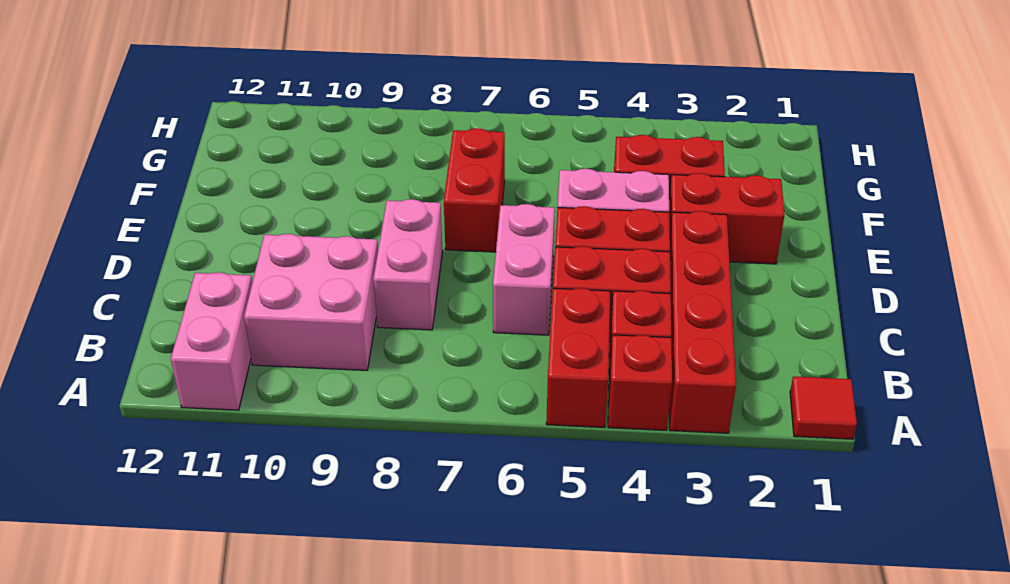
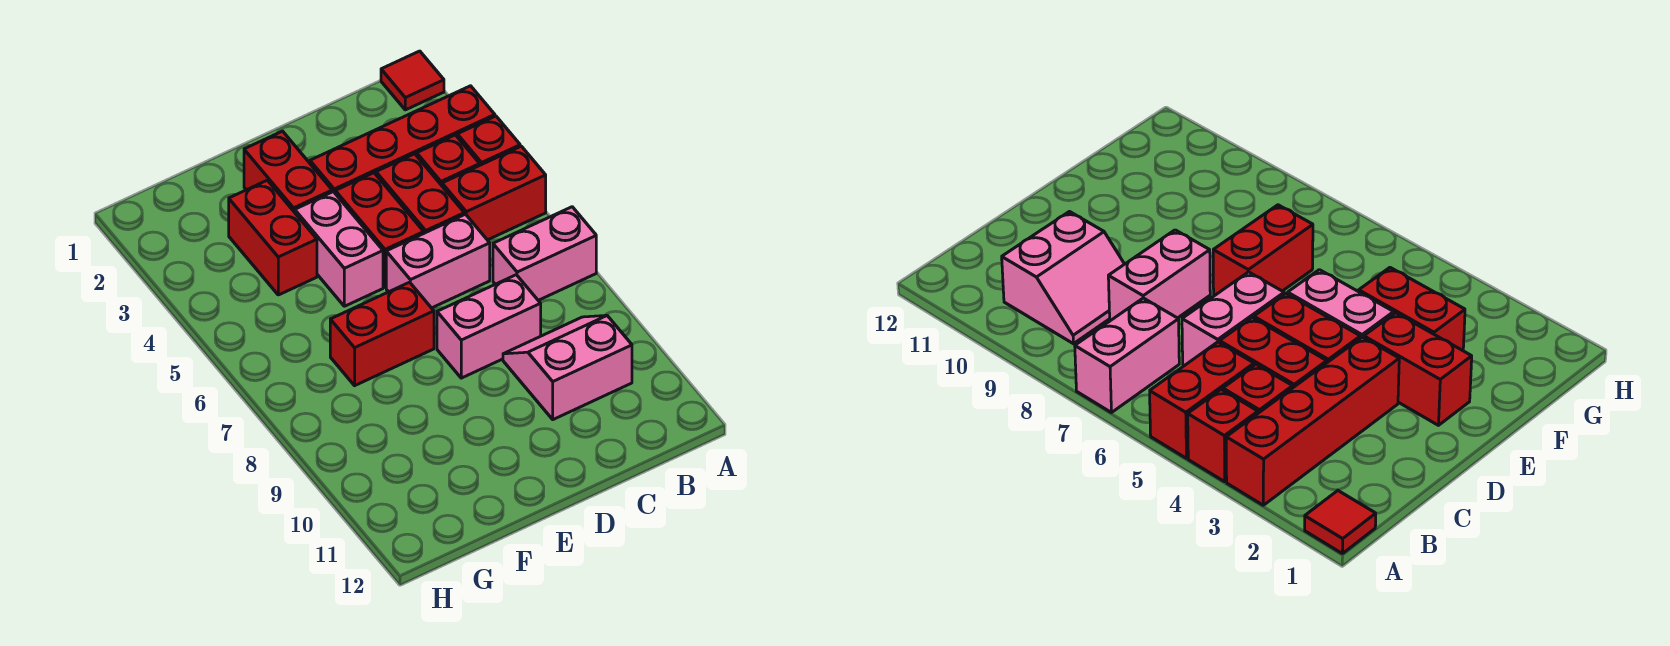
pink brick A11:B11 level 1 -> pink brick A7:B7 level 1
pink brick B9:C10 level 1 -> pink slope B9:C10 level 1 top 10

